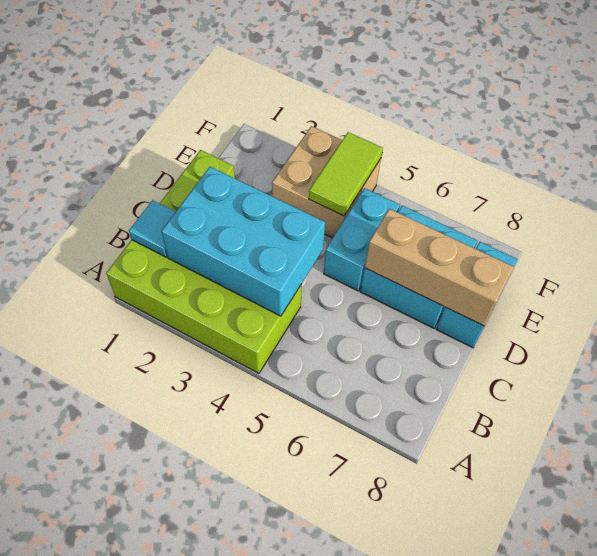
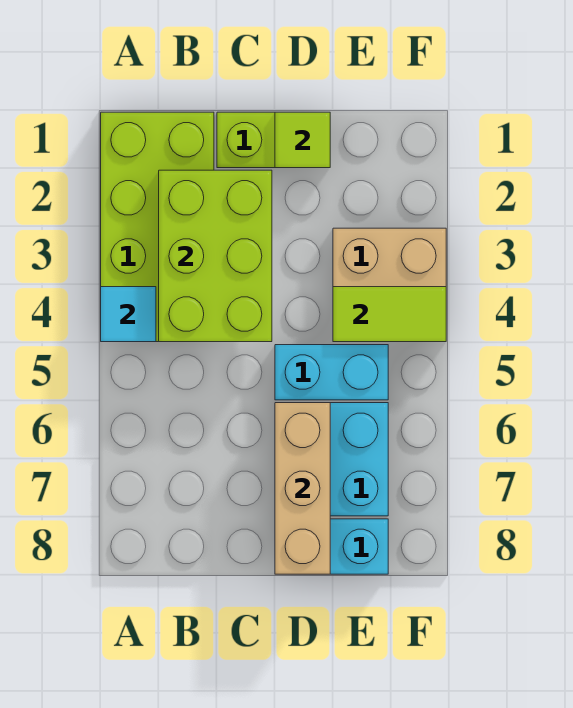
cyan tile B1 level 2 -> cyan tile A4 level 2
cyan brick B2:C4 level 2 -> lime brick B2:C4 level 2
none -> lime tile D1 level 2

